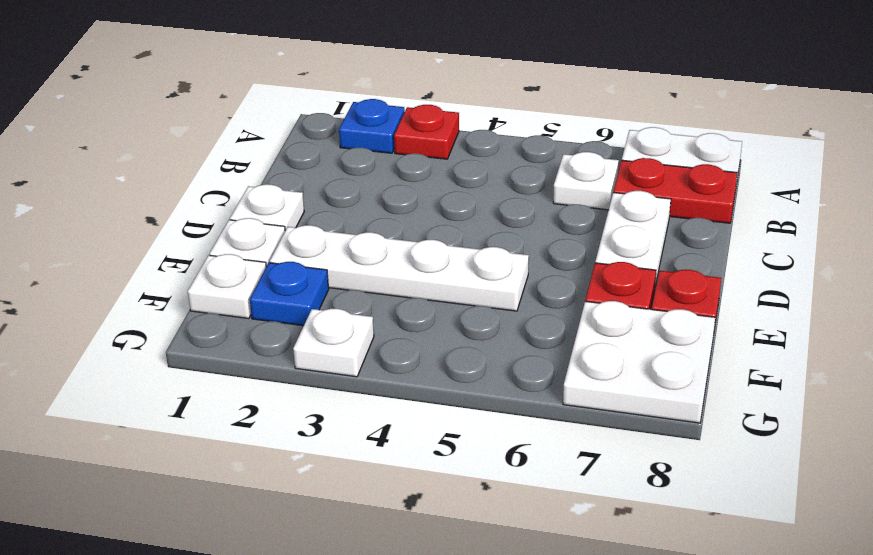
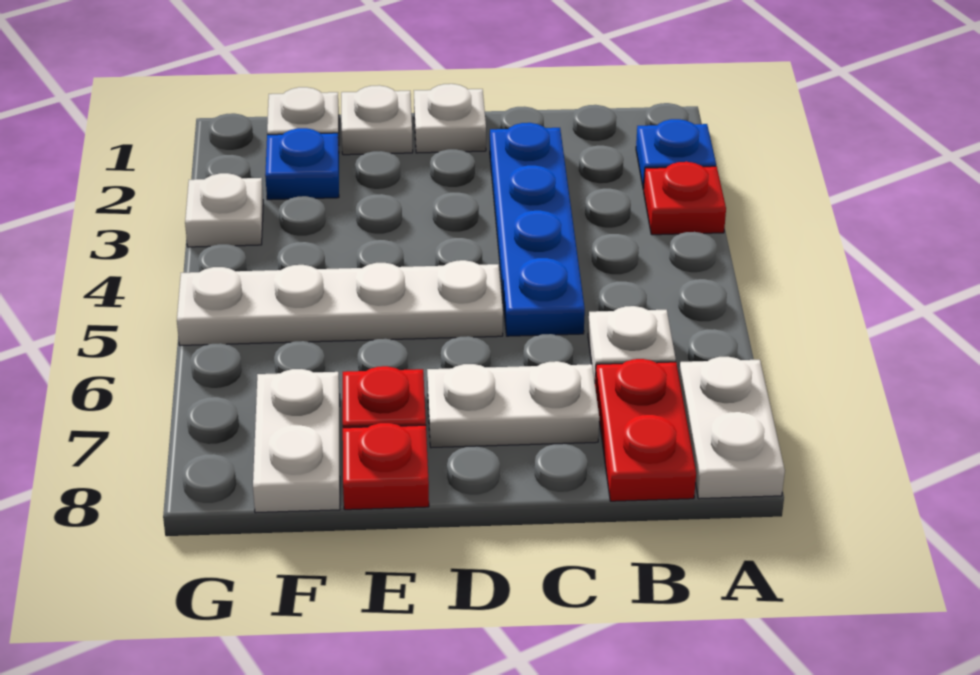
none -> blue plate C2:C5 level 1
white plate E2:E5 level 1 -> white plate D5:G5 level 1
white plate F7:G8 level 1 -> white plate F7:F8 level 1

